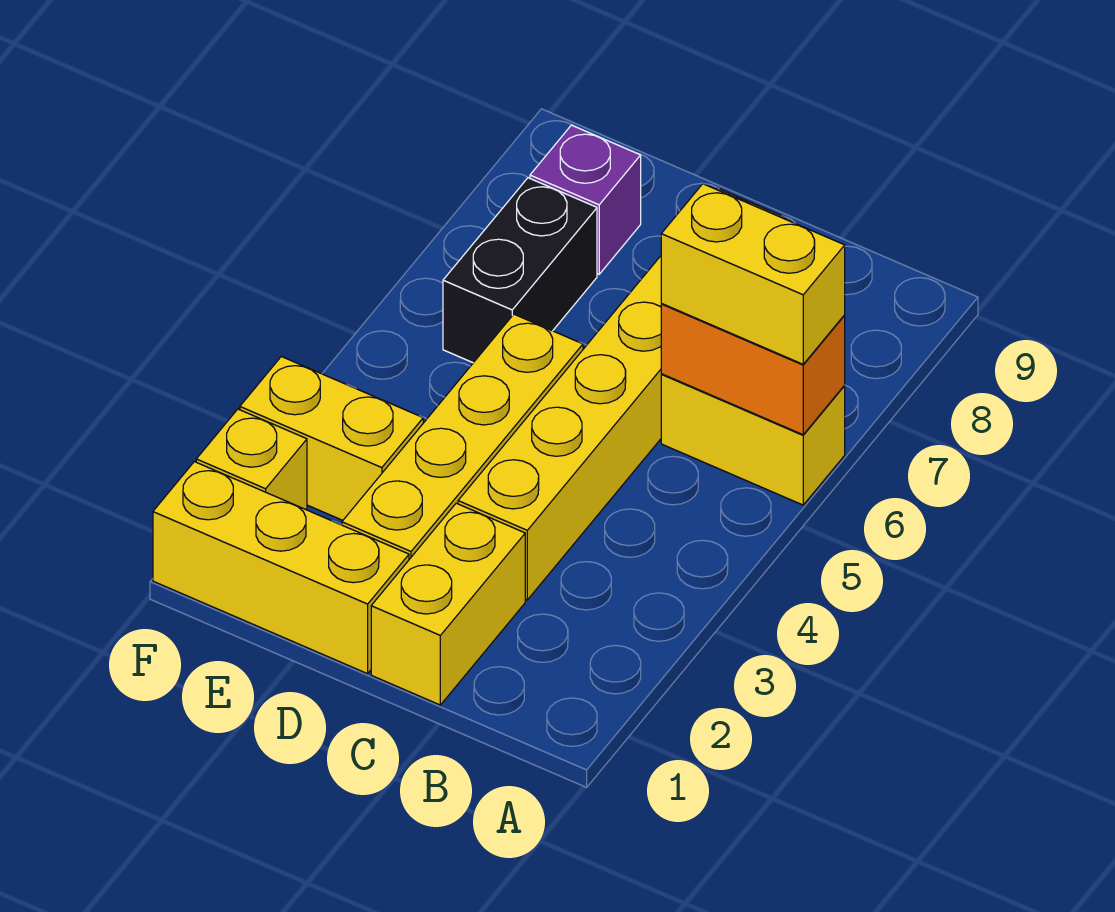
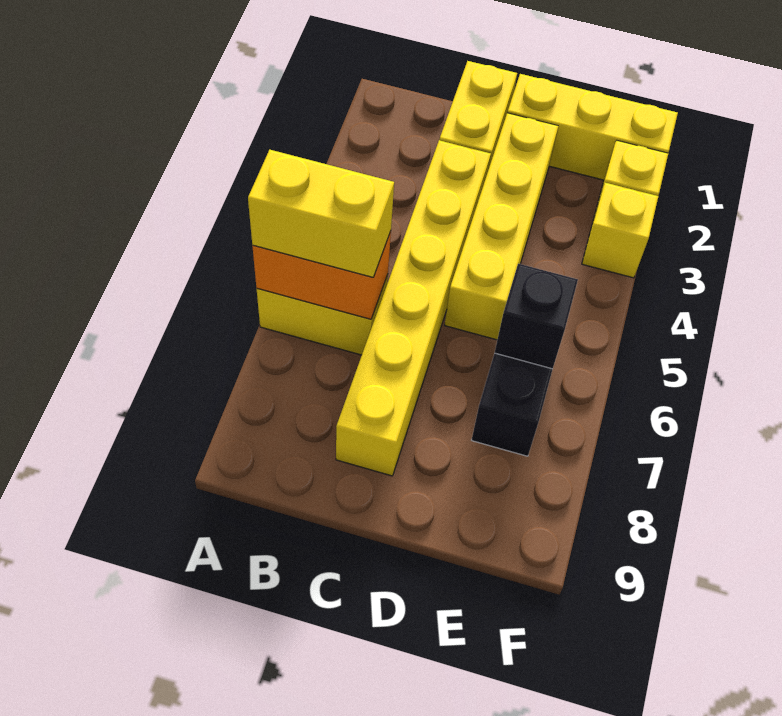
yellow brick E3:F3 level 1 -> yellow brick F3 level 1
none -> black brick E6 level 2
purple brick E8 level 1 -> none

